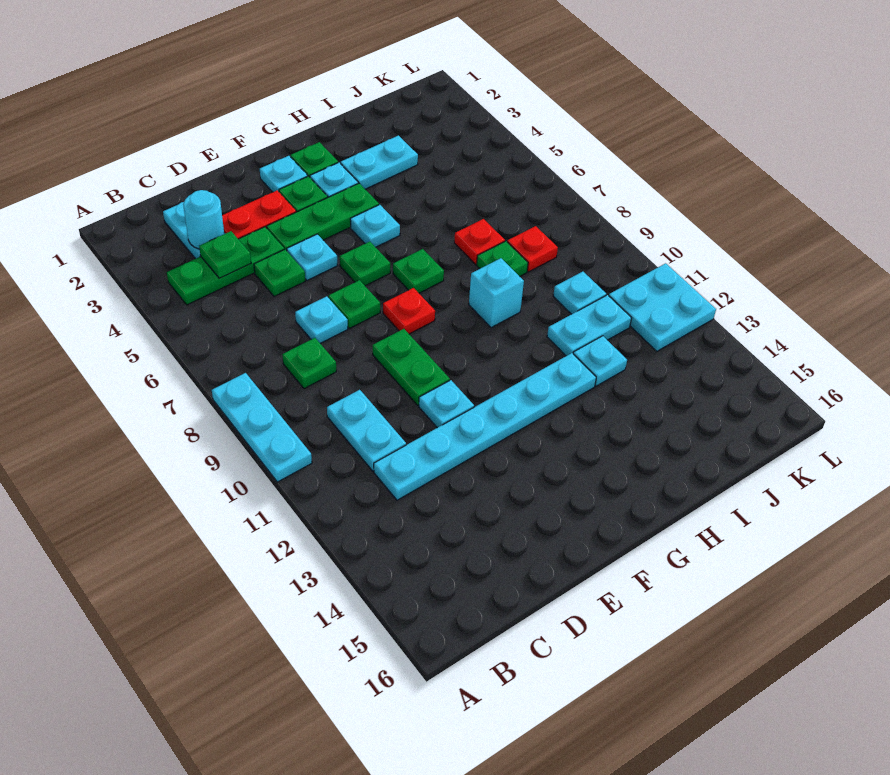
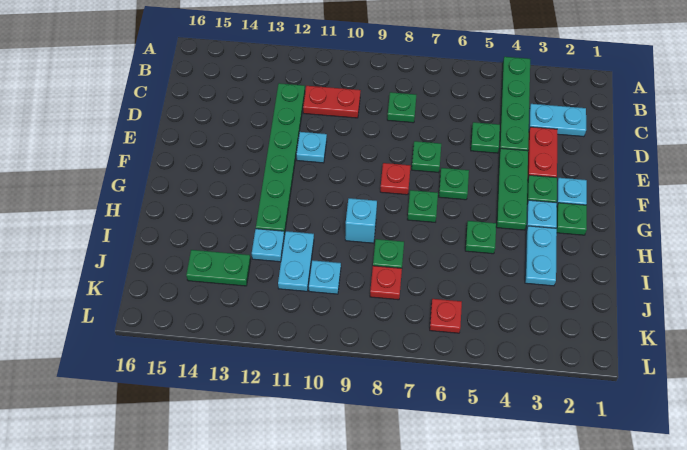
cyan plate A8:A10 level 1 -> none
green plate B4:D4 level 1 -> green plate A4:D4 level 1
cyan round brick C3 level 2 -> none
green plate C4 level 2 -> green plate H5 level 1
cyan plate C10:C11 level 1 -> red plate C10:C11 level 1
cyan plate C12:H12 level 1 -> green plate C12:H12 level 1
cyan plate D7 level 1 -> none
cyan plate E5 level 1 -> none
green plate E9:E10 level 1 -> green plate J13:J14 level 1
cyan plate G5 level 1 -> none
red plate I7 level 1 -> red plate K6 level 1
cyan plate K11:L12 level 1 -> none

